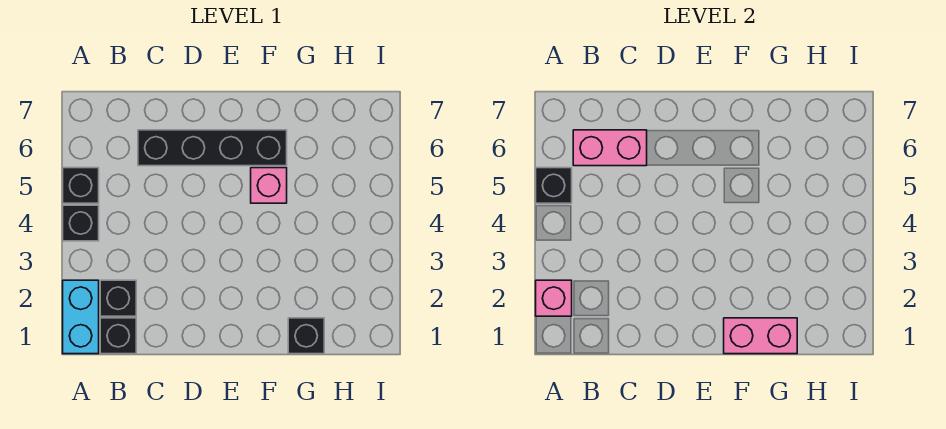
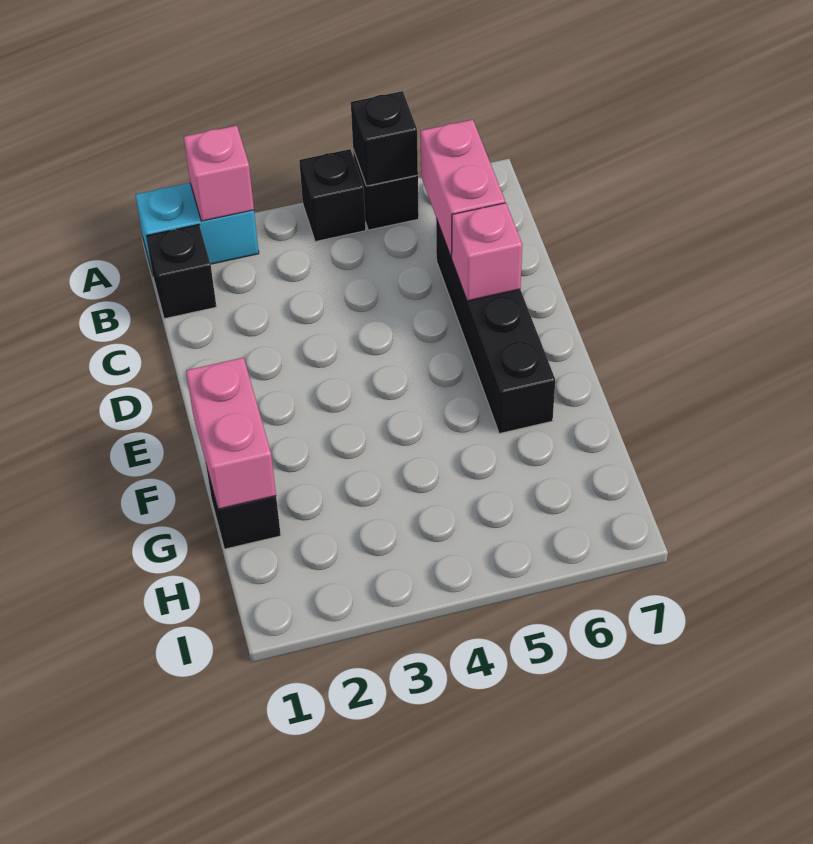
black brick B2 level 1 -> none
pink brick F5 level 1 -> pink brick D6 level 2

